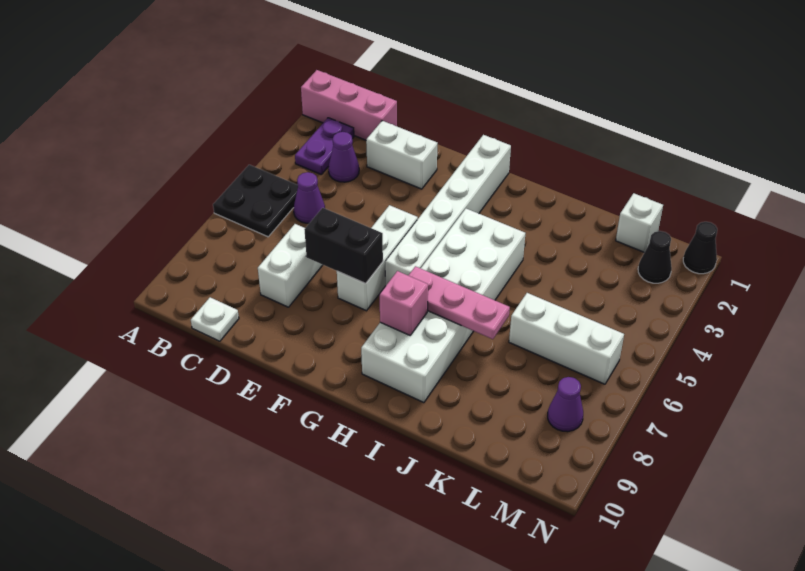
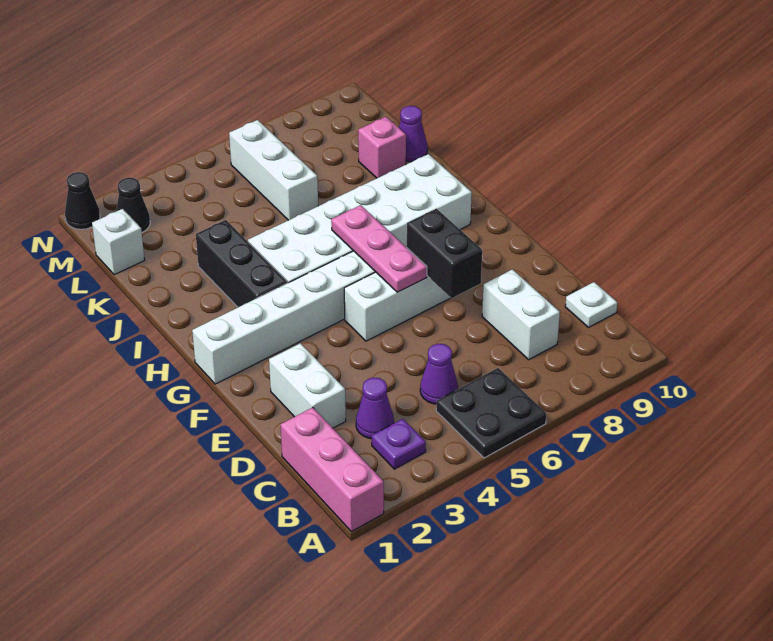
purple plate B2:B3 level 1 -> purple plate B3 level 1
white brick D7:D8 level 1 -> white brick C8:D8 level 1
none -> black brick H3:J3 level 1
pink plate H7:J7 level 2 -> pink plate F6:H6 level 2
pink brick H8 level 2 -> pink brick K9 level 1
purple cone M8 level 1 -> purple cone K10 level 1

